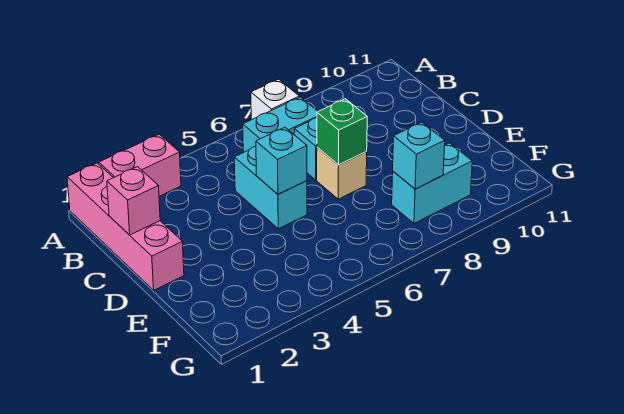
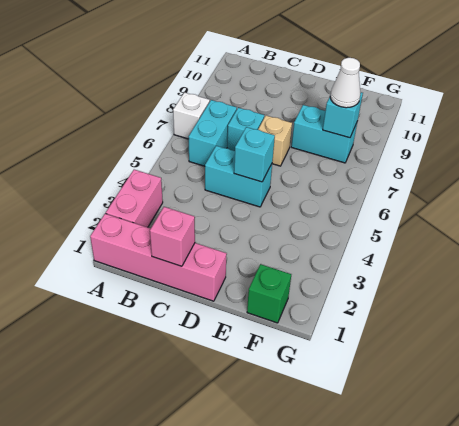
green brick D7 level 2 -> green brick F1 level 1
cyan brick F8:F9 level 1 -> cyan brick E8:F8 level 1
none -> white cone F8 level 3

